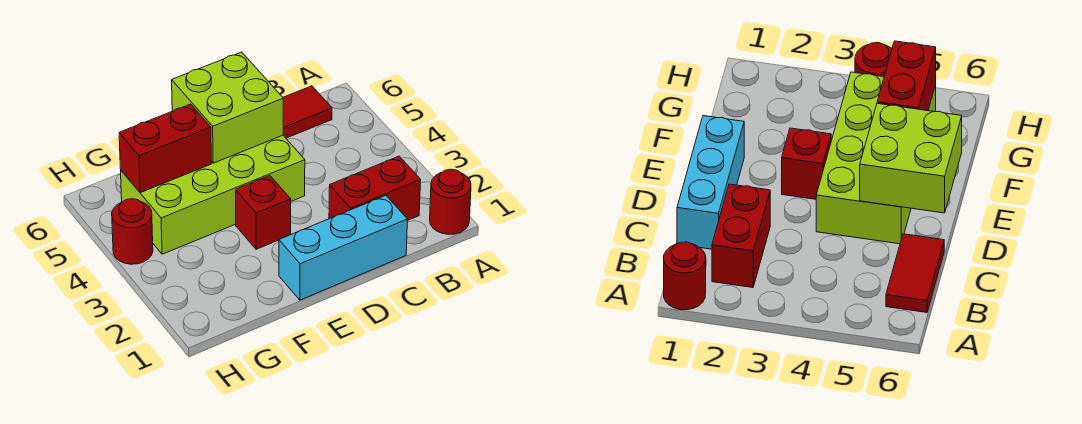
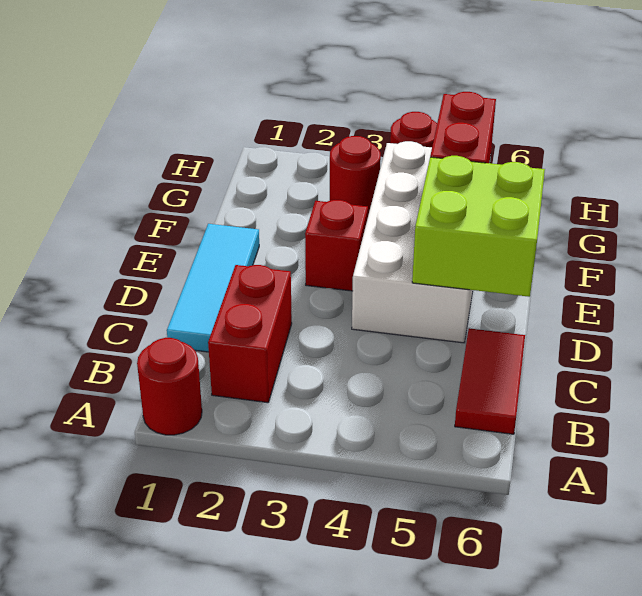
cyan brick C1:E1 level 1 -> cyan tile C1:E1 level 1
lime brick D4:G5 level 1 -> white brick D4:G5 level 1
none -> red round brick G3 level 1

